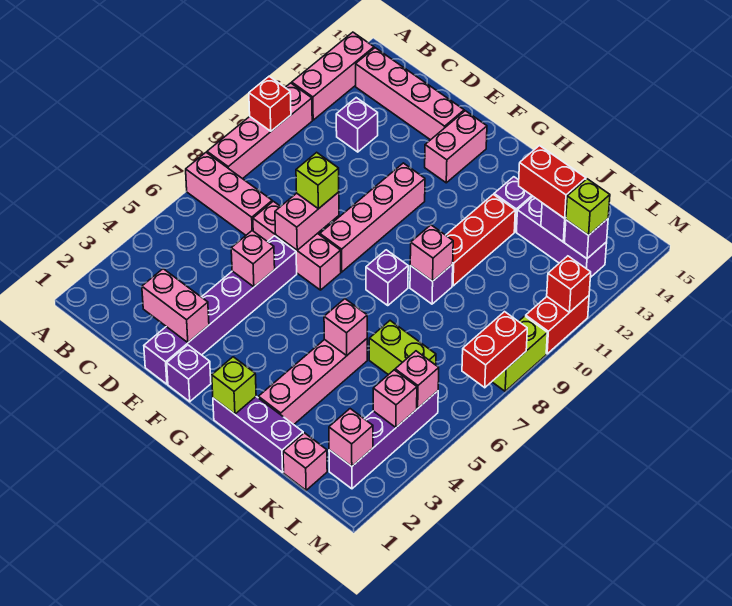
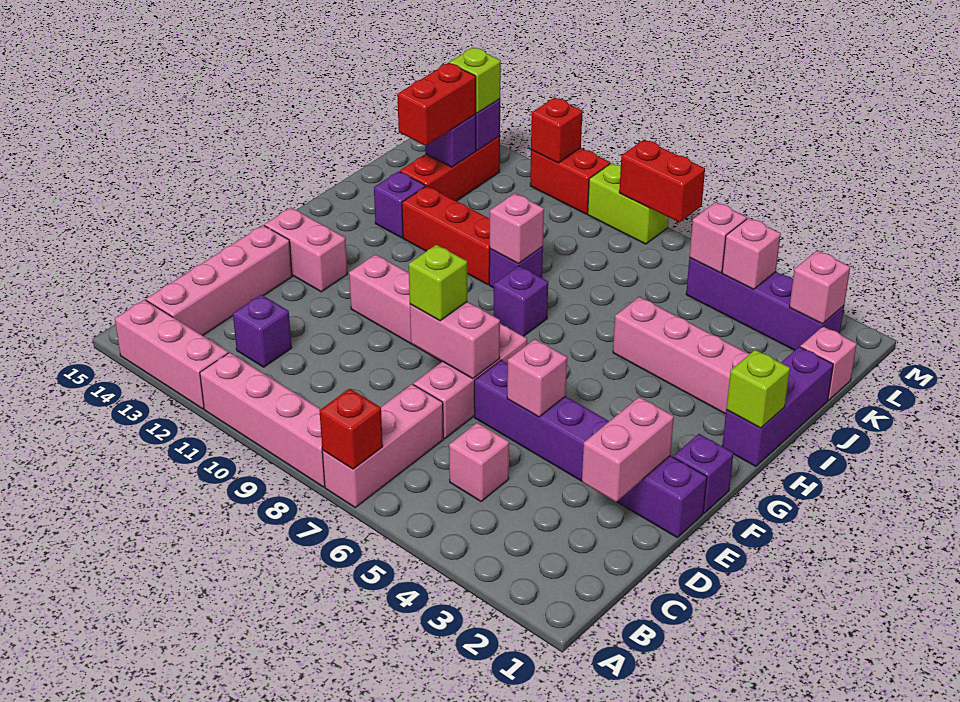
red brick A10 level 2 -> red brick A7 level 2
pink brick I5 level 2 -> pink brick C5 level 1
lime brick J6:K6 level 1 -> none
purple brick J13:L13 level 1 -> red brick J13:L13 level 1

